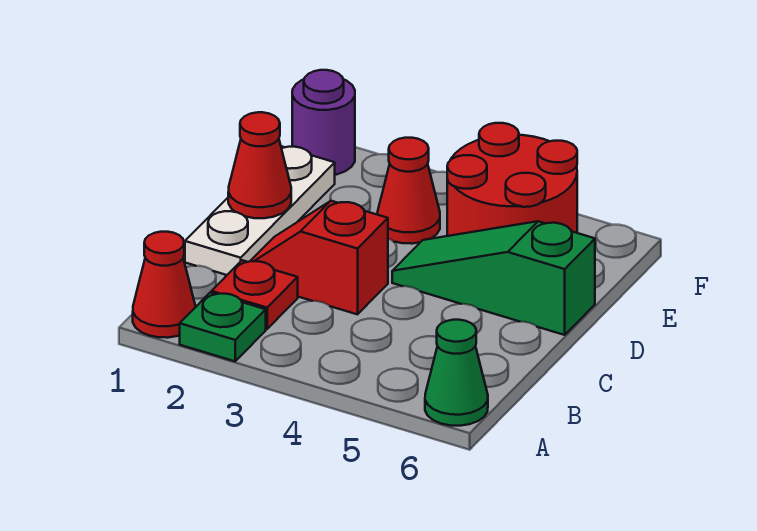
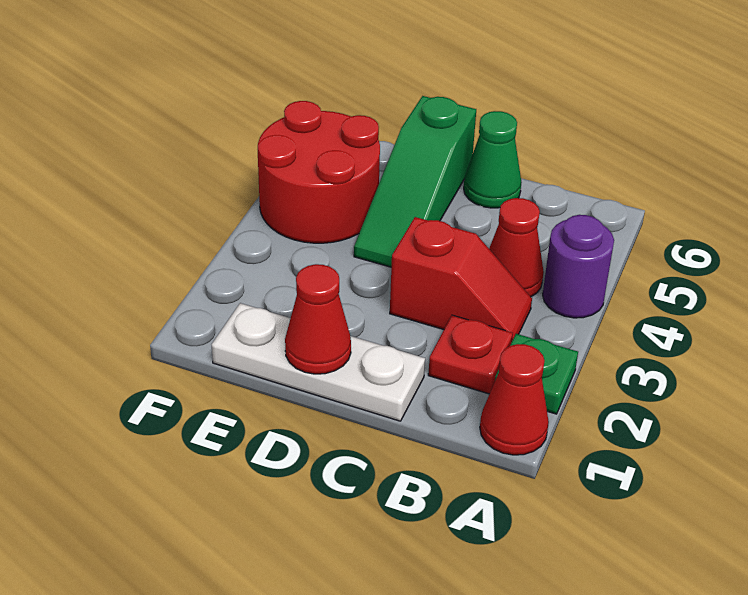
green cone A6 level 1 -> green cone C6 level 1
red slope C2:C3 level 1 top 3 -> red slope B3:C3 level 1 top C
red cone E3 level 1 -> red cone B4 level 1
purple round brick F1 level 1 -> purple round brick A4 level 1

